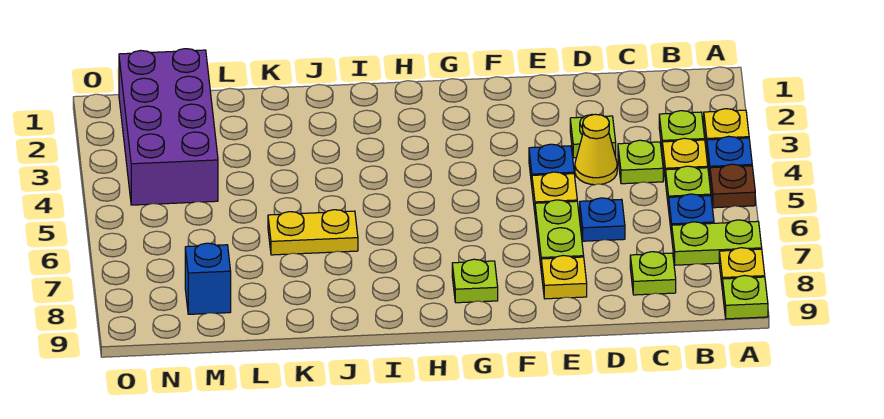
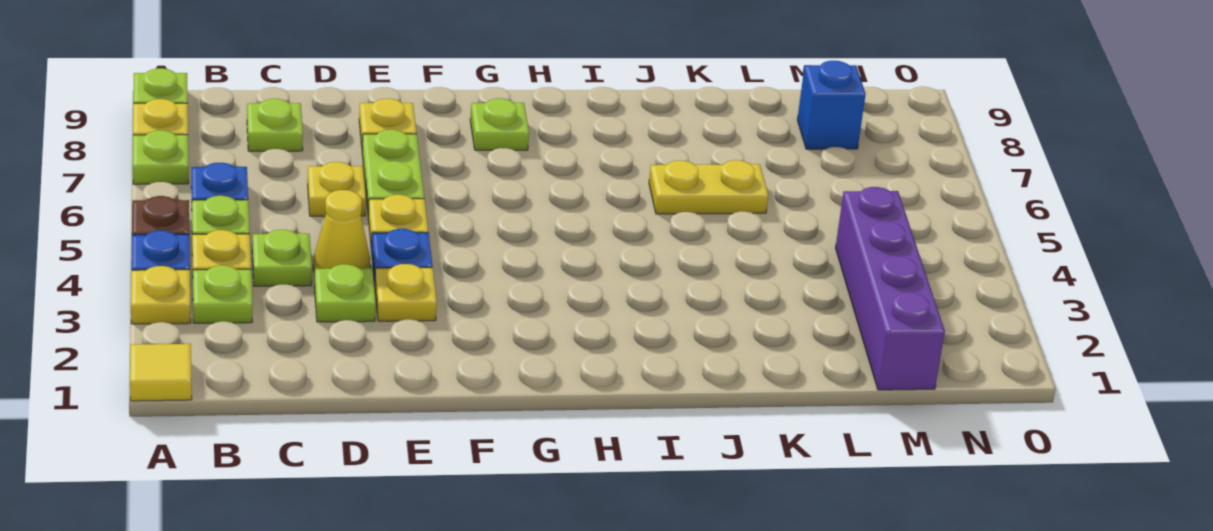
none -> yellow tile A1 level 1
lime plate A7:B7 level 1 -> lime plate A7 level 1
blue plate D6 level 1 -> yellow plate D6 level 1
none -> yellow plate E3 level 1
purple brick M1:N4 level 1 -> purple brick M1:M4 level 1

